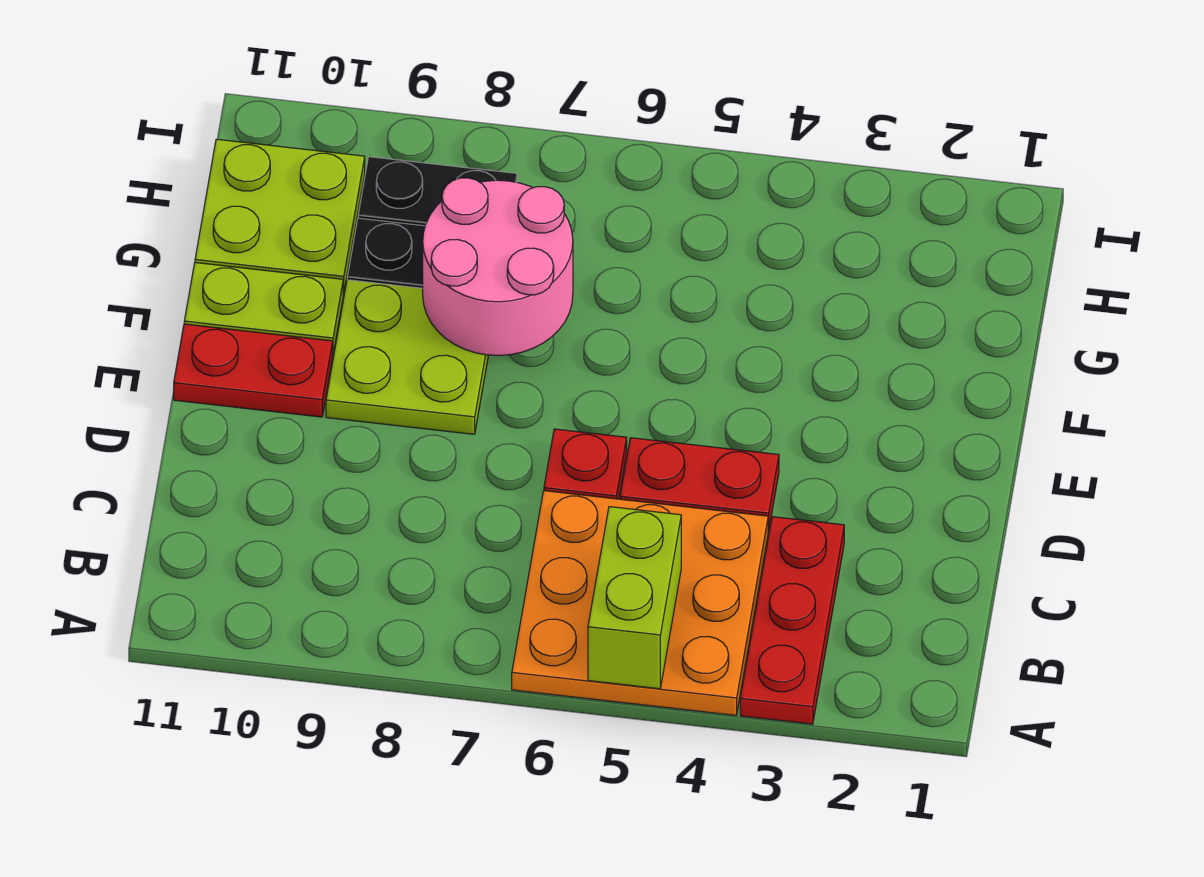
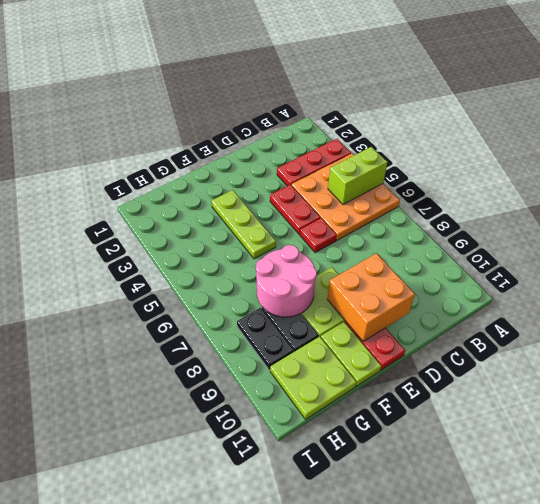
none -> orange brick D9:E10 level 2
none -> lime plate F3:F5 level 1

